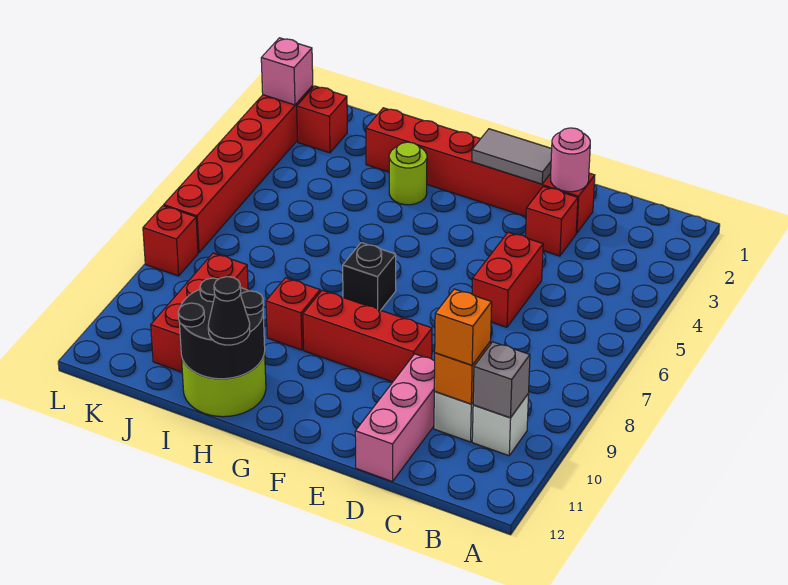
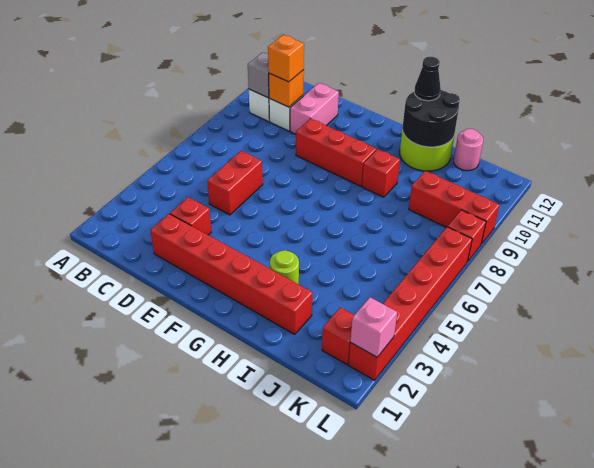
pink round brick D2 level 2 -> pink round brick J12 level 1
pink brick D10:D12 level 1 -> pink brick D10:D11 level 1
grey tile E2:F2 level 2 -> none
black brick G7 level 1 -> none
red brick J9:J11 level 1 -> red brick J9:L9 level 1

